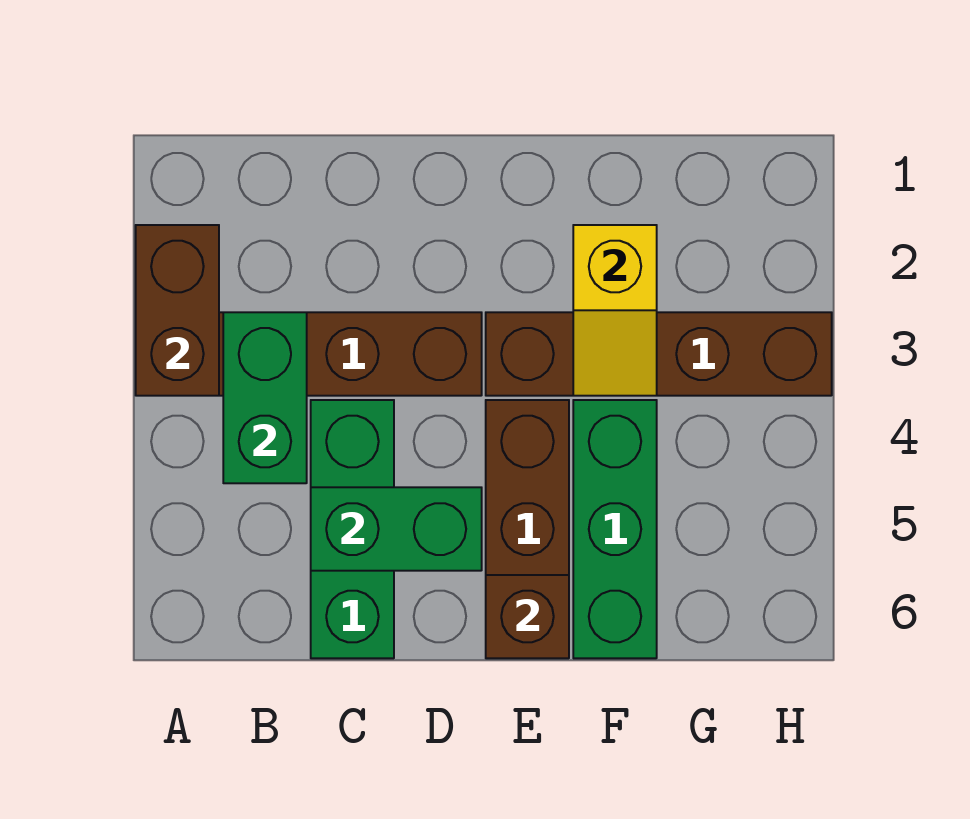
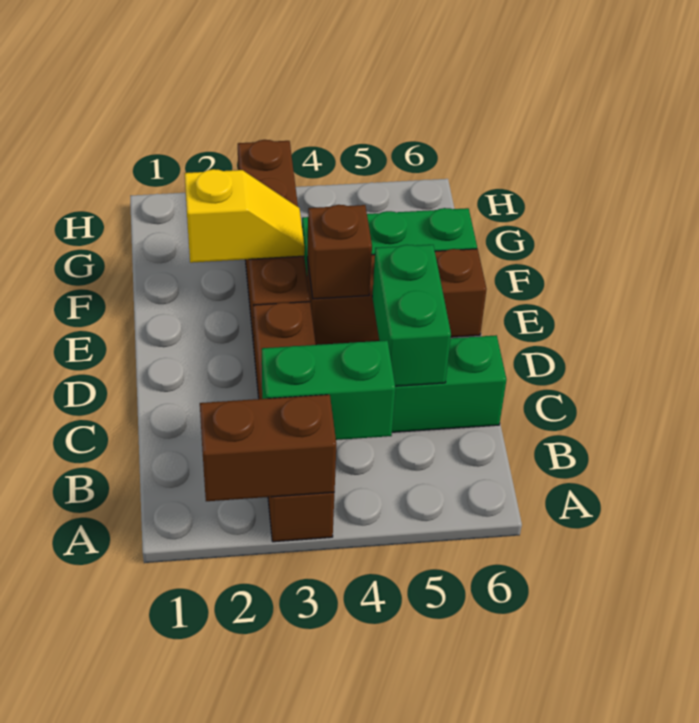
brown brick E6 level 2 -> brown brick E4 level 2

